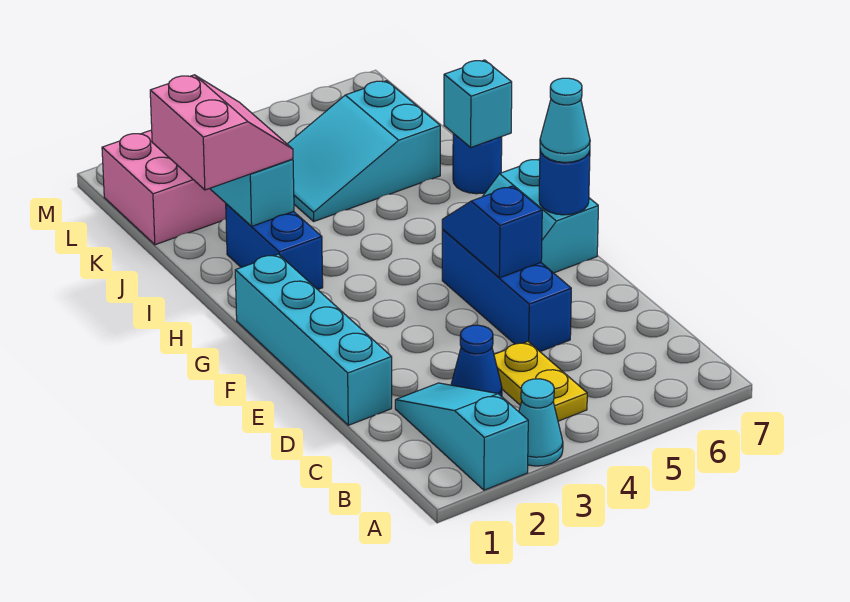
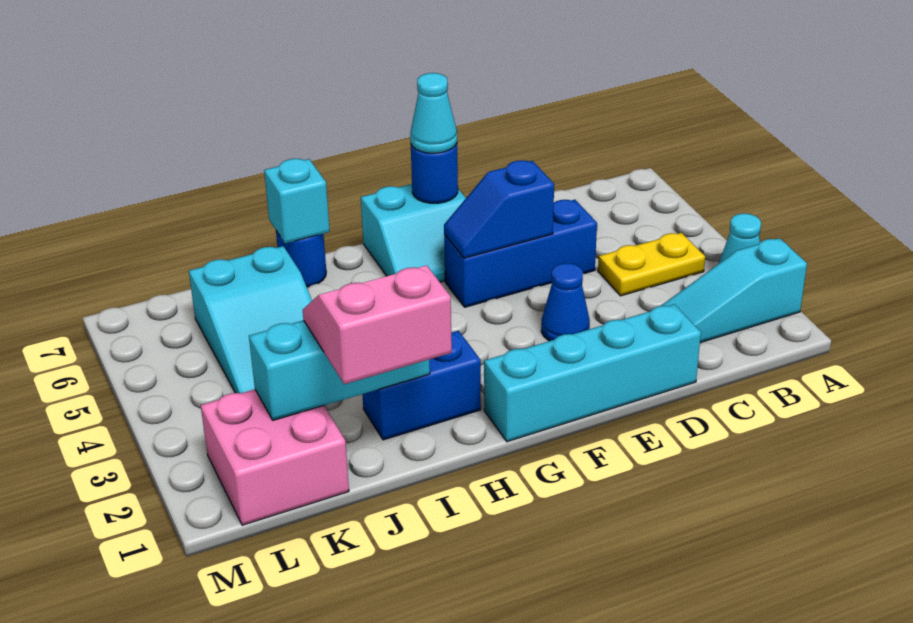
blue cone C3 level 1 -> blue cone E3 level 1

